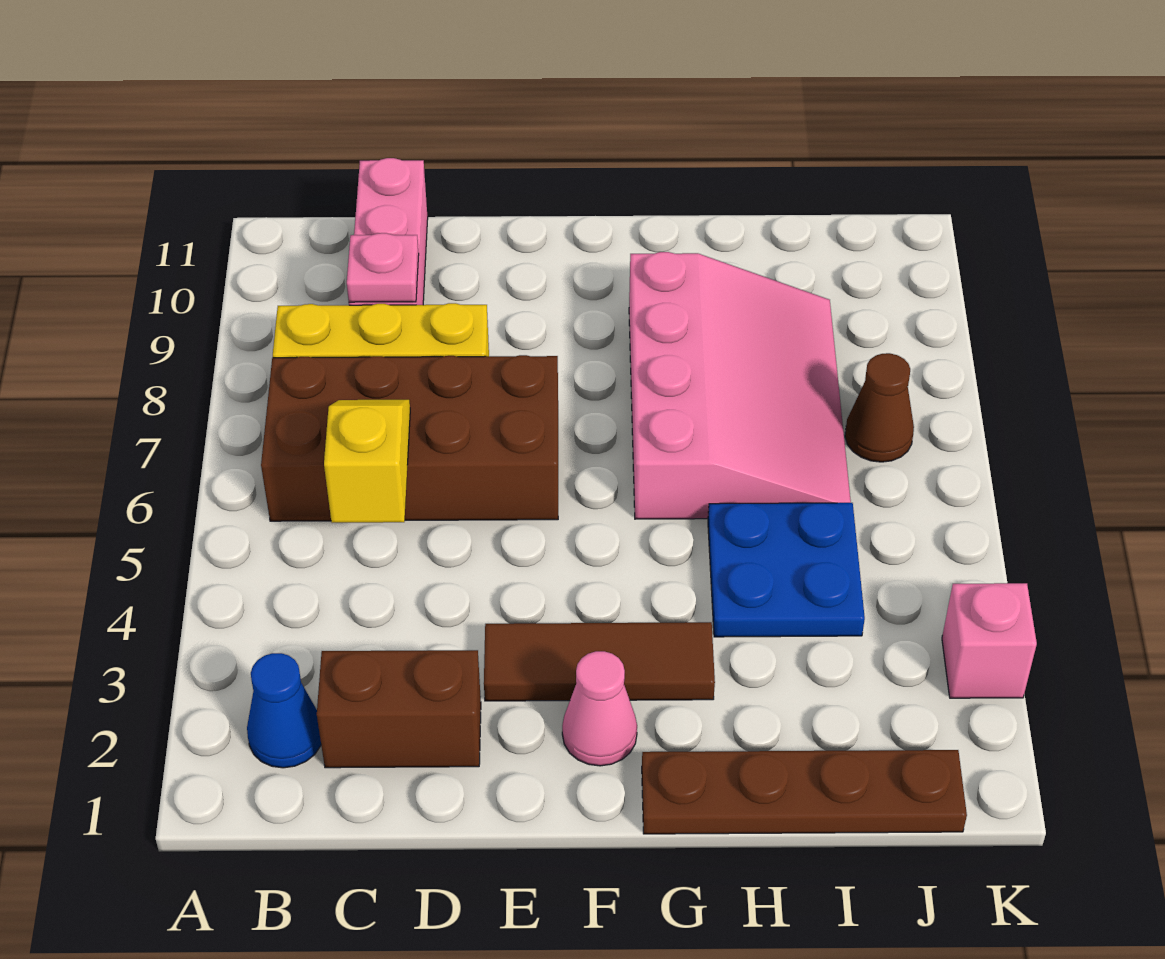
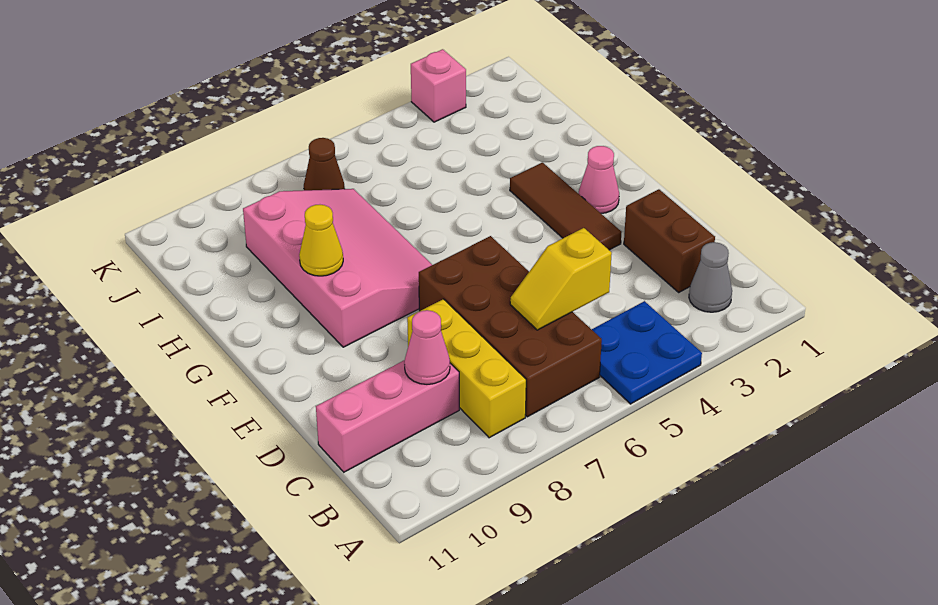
blue cone B2 level 1 -> grey cone B2 level 1
pink plate C9 level 2 -> pink cone C9 level 2
brown plate G1:J1 level 1 -> none
pink slope G6:I9 level 1 top G -> pink slope F7:I9 level 1 top 9
none -> yellow cone G9 level 2
blue plate H4:I5 level 1 -> blue plate A4:B5 level 1

